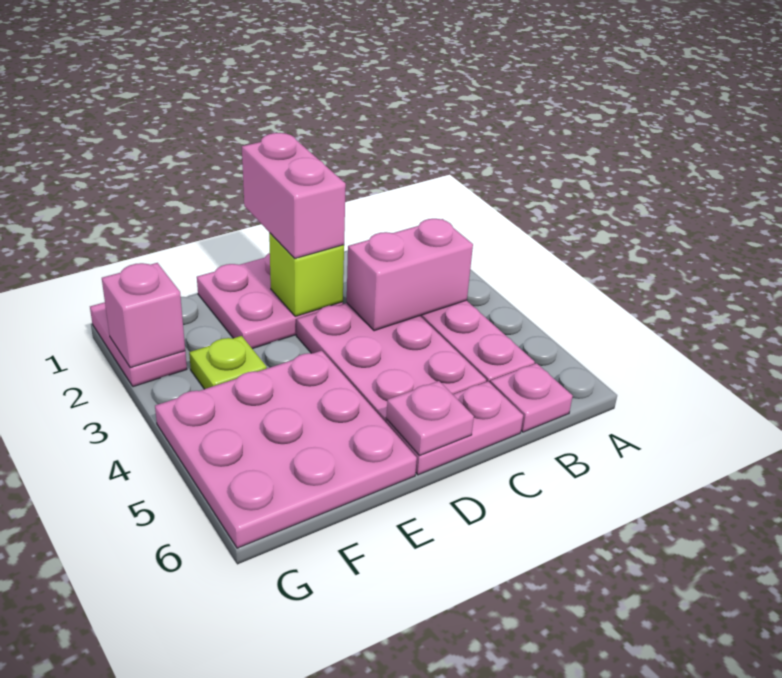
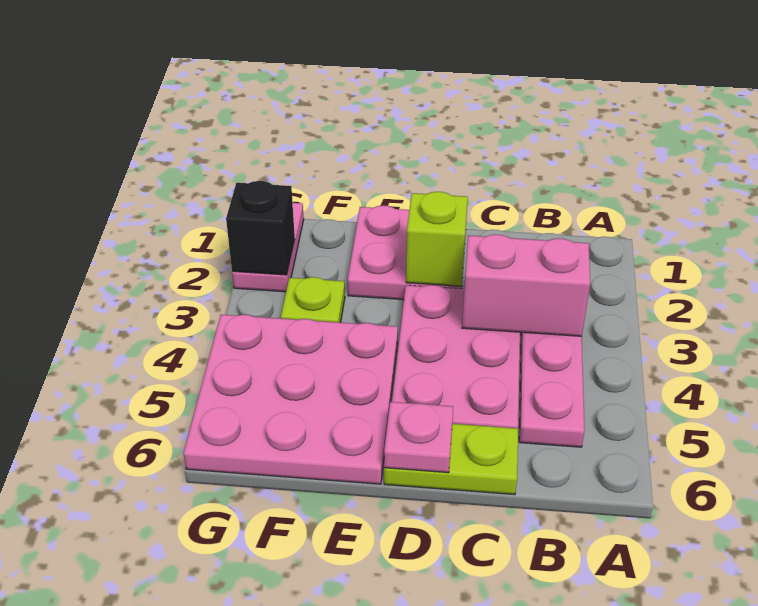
pink plate B6 level 1 -> none
pink plate C6:D6 level 1 -> lime plate C6:D6 level 1
pink brick D1:D2 level 3 -> none
pink brick G2 level 2 -> black brick G2 level 2

